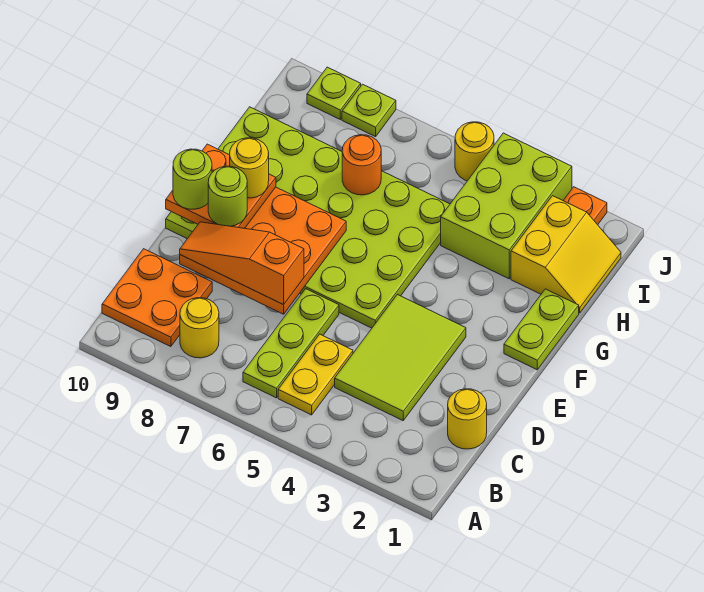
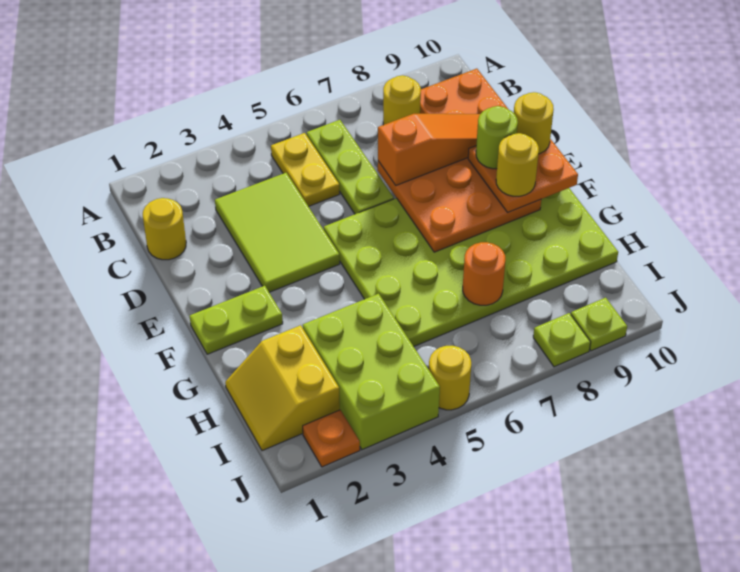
lime round brick E10 level 4 -> yellow round brick E10 level 4
lime plate F1:G1 level 1 -> lime plate F1:F2 level 1

